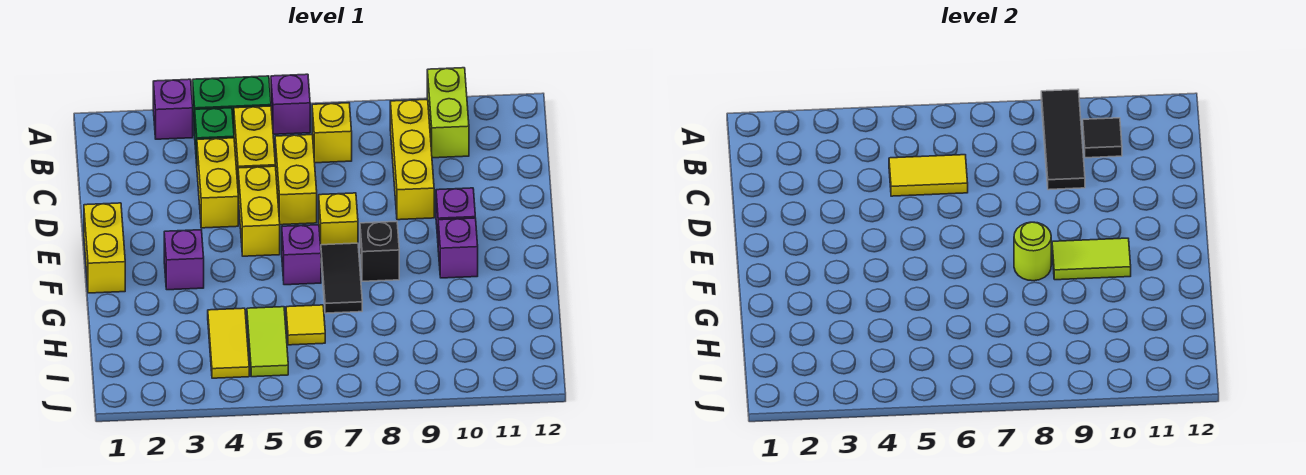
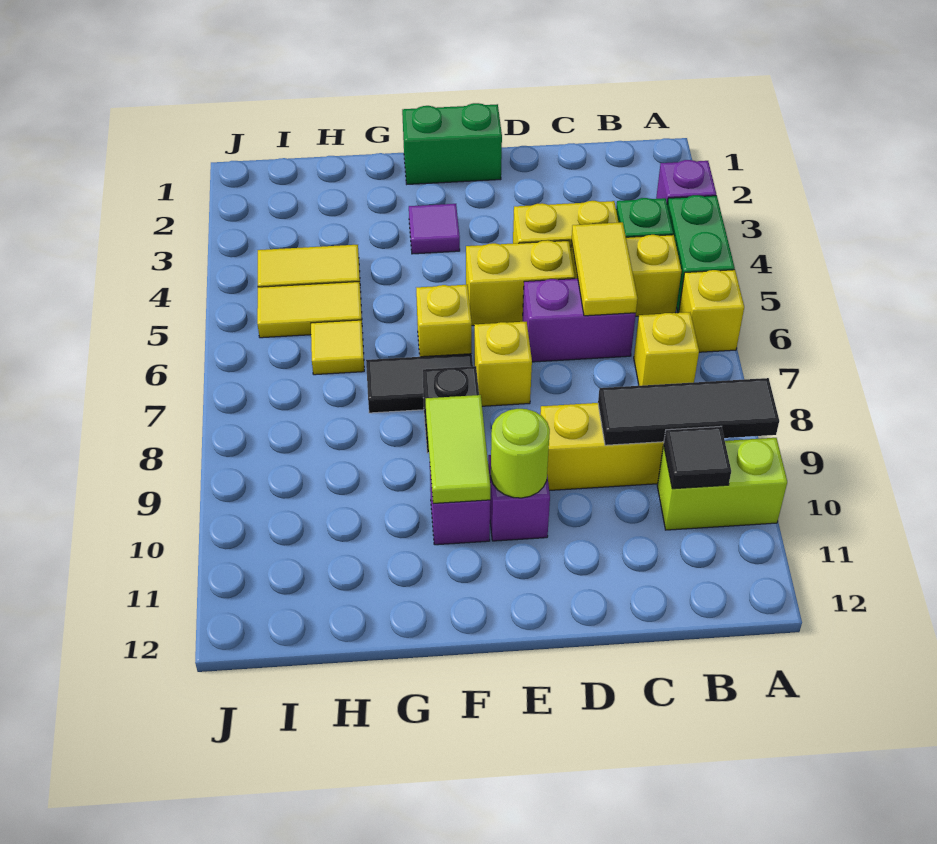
purple brick A6 level 1 -> yellow brick A6 level 1
yellow brick C6:D6 level 1 -> purple brick C6:D6 level 1
yellow brick E1:F1 level 1 -> green brick E1:F1 level 1
purple brick F3 level 1 -> purple tile F3 level 1
purple brick F6 level 1 -> yellow brick F6 level 1
lime round brick F8 level 2 -> lime round brick E10 level 2
lime tile H5:I5 level 1 -> yellow tile H5:I5 level 1

